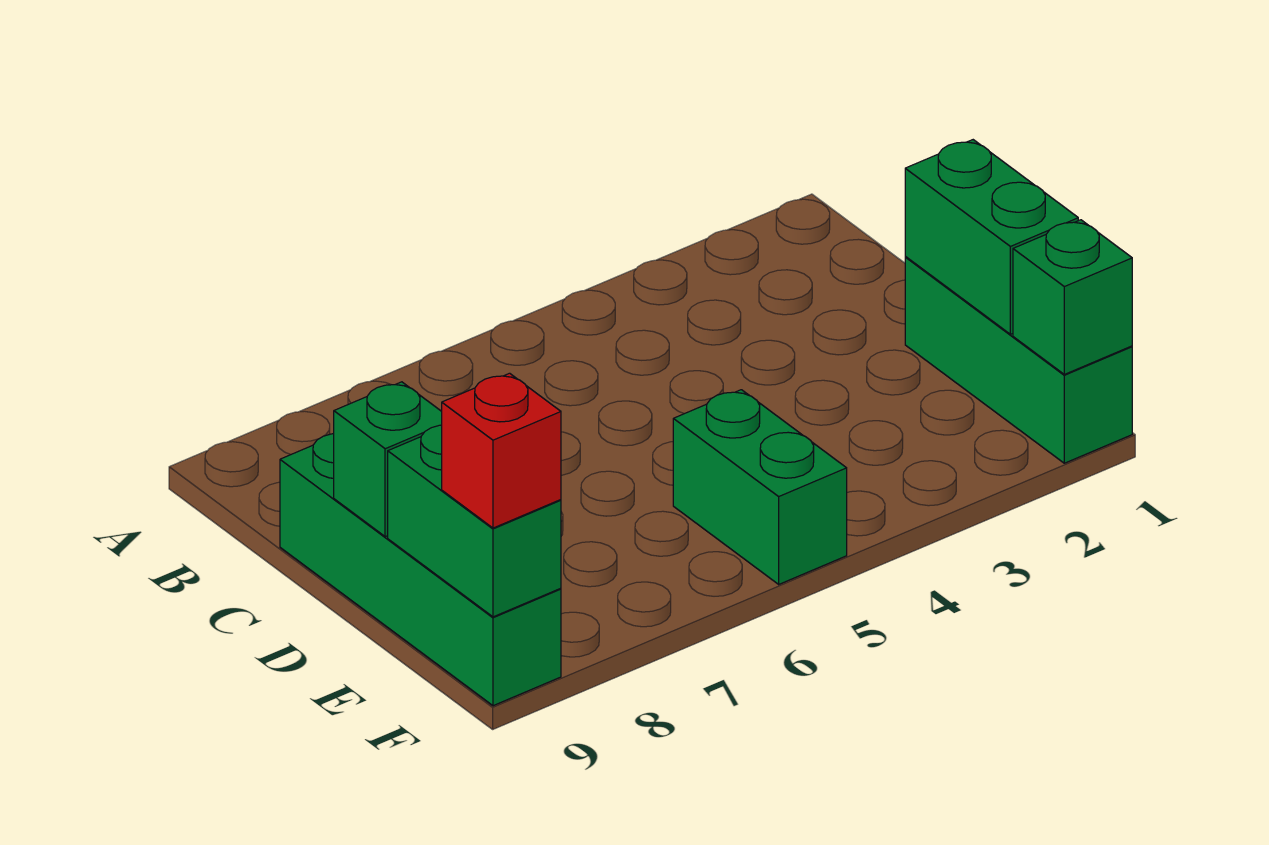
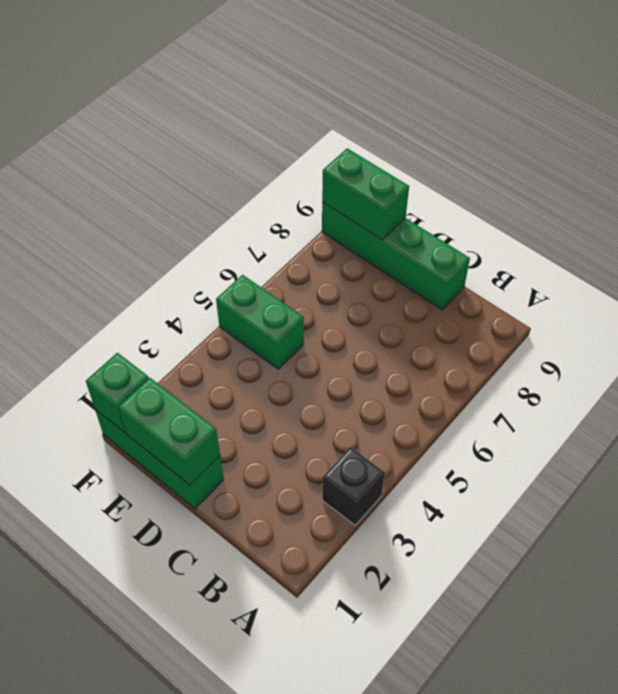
none -> black brick A3 level 1
green brick D9 level 2 -> none
red brick F9 level 3 -> none

